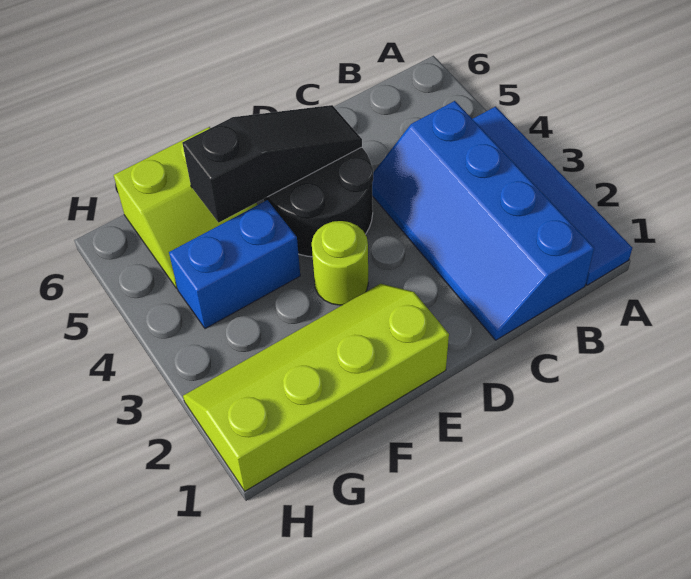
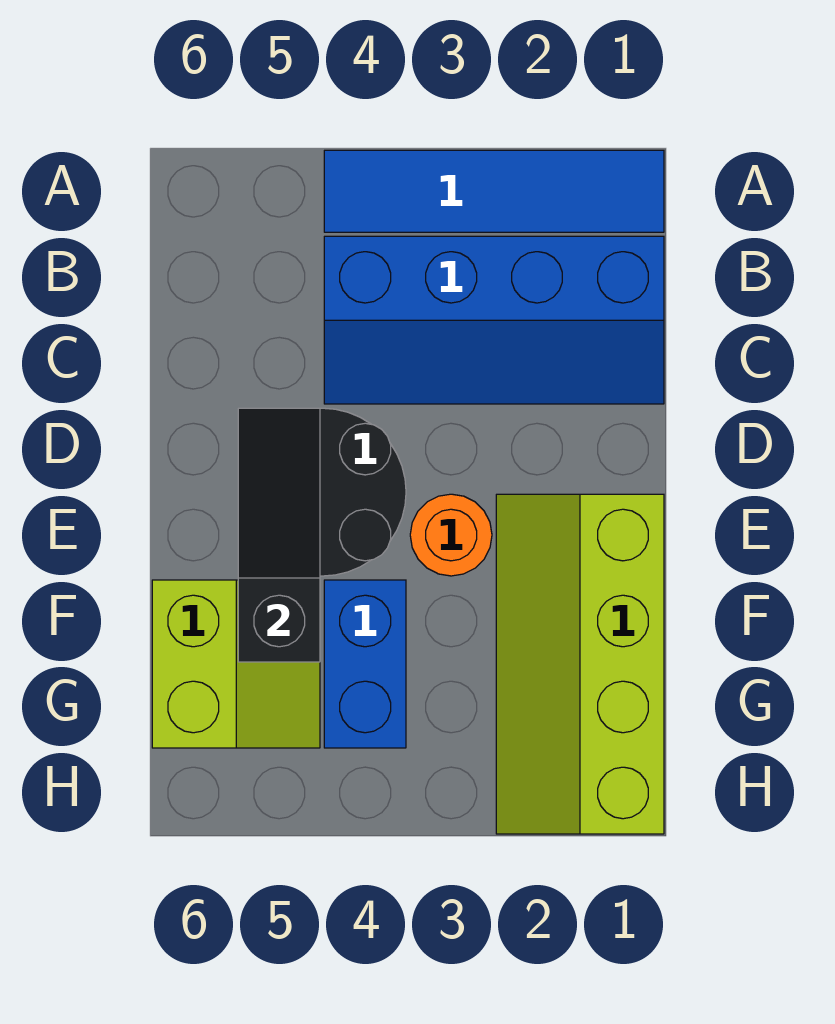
lime round brick E3 level 1 -> orange round brick E3 level 1

